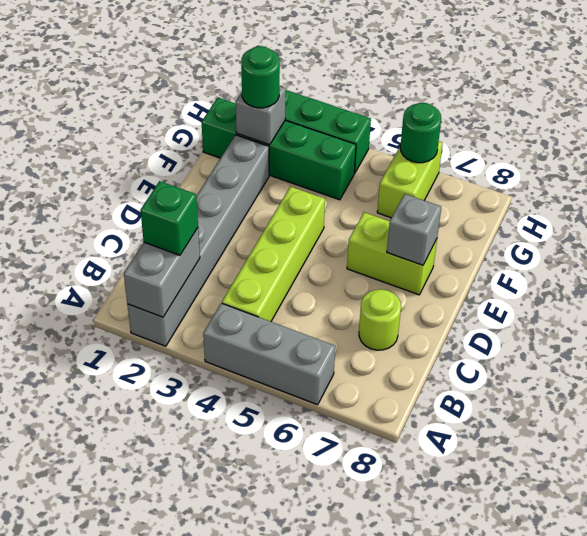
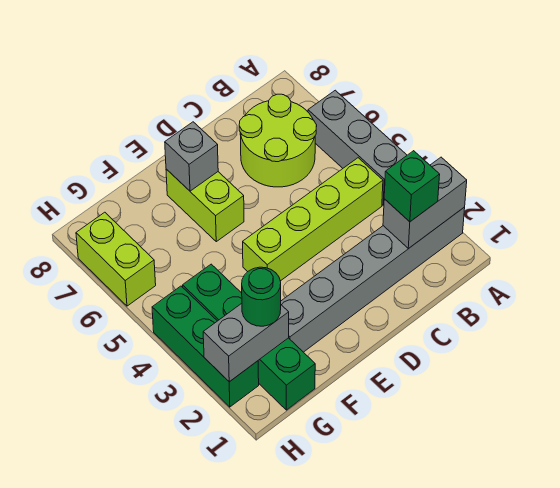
lime round brick C7 level 1 -> lime round brick B6:C7 level 1
grey brick G2 level 2 -> grey brick G2:H2 level 2
lime brick G6:H6 level 1 -> lime brick H6:H7 level 1
green round brick H6 level 2 -> none

